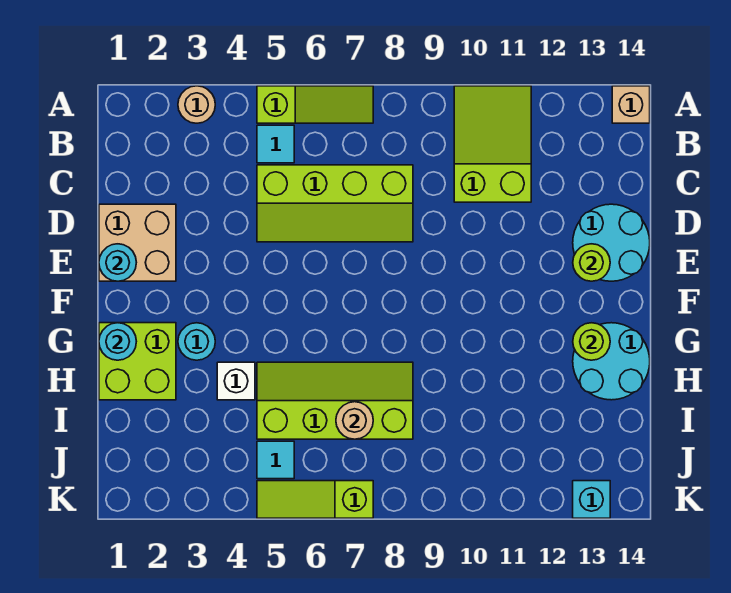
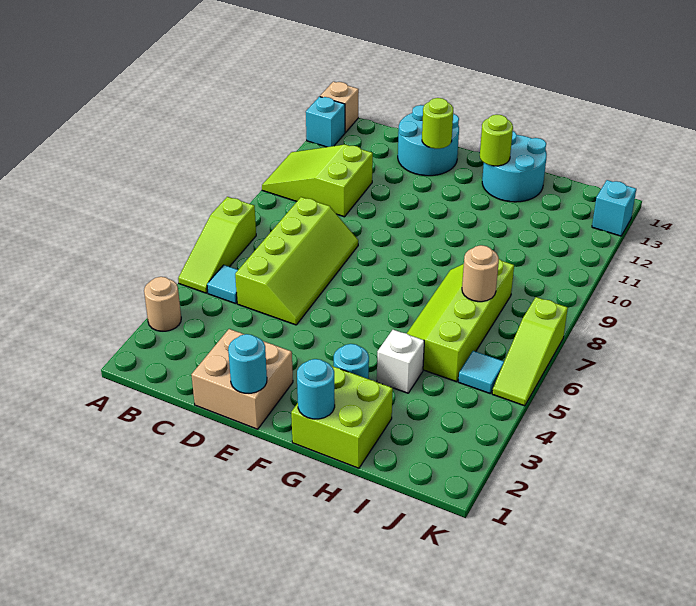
lime slope A5:A7 level 1 top 5 -> lime slope A5:A7 level 1 top 7
none -> cyan brick A13 level 1

